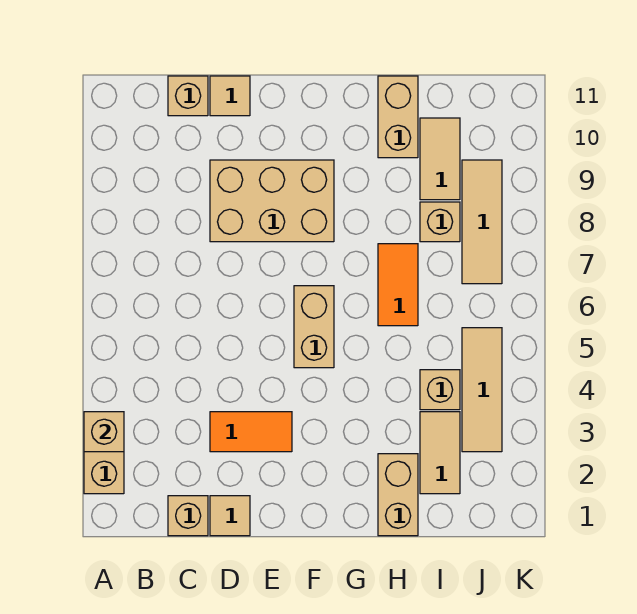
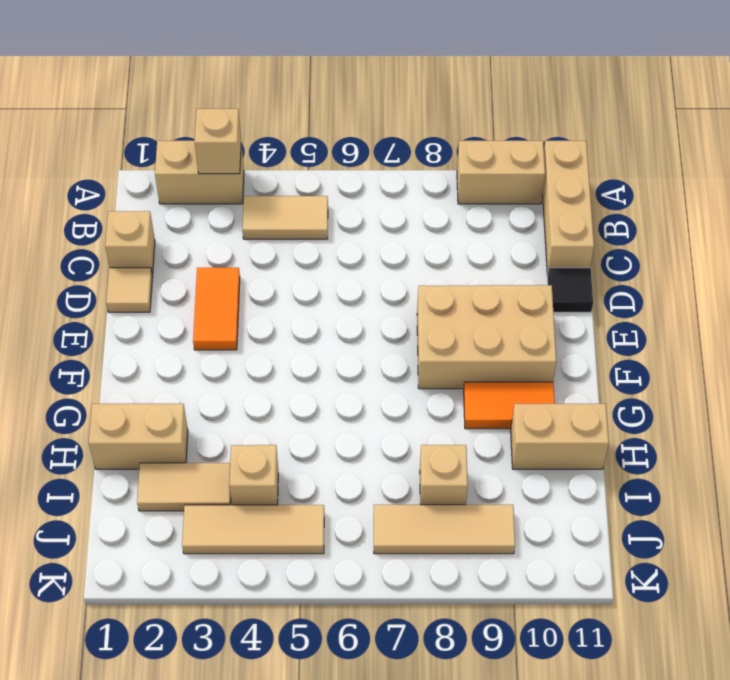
tan brick C11 level 1 -> tan brick A11:C11 level 1
tan brick D8:F9 level 1 -> tan brick E8:F10 level 1
tan tile D11 level 1 -> black tile D11 level 1
tan brick F5:F6 level 1 -> tan brick A9:A10 level 1
orange tile H6:H7 level 1 -> orange tile G9:G10 level 1
tan tile I9:I10 level 1 -> tan tile B4:B5 level 1

